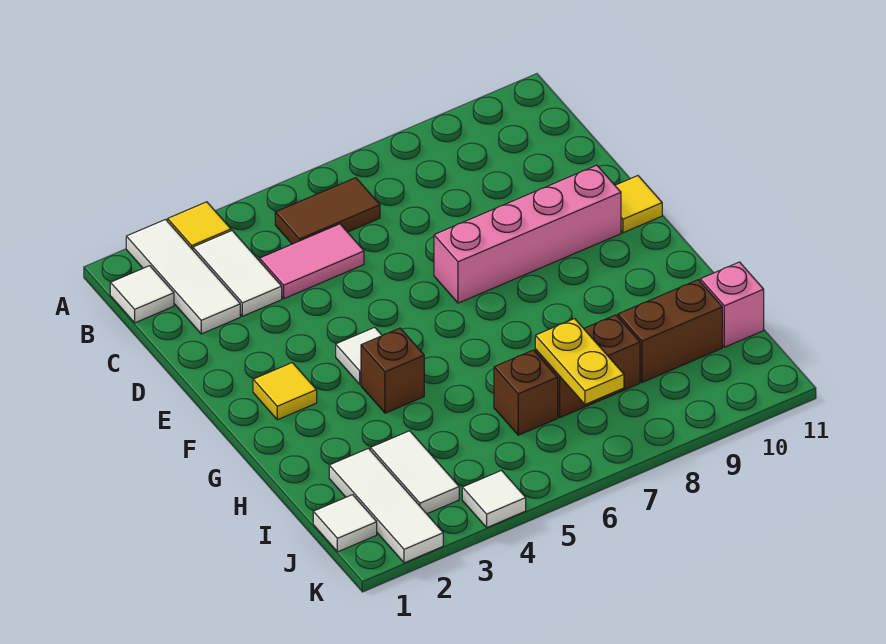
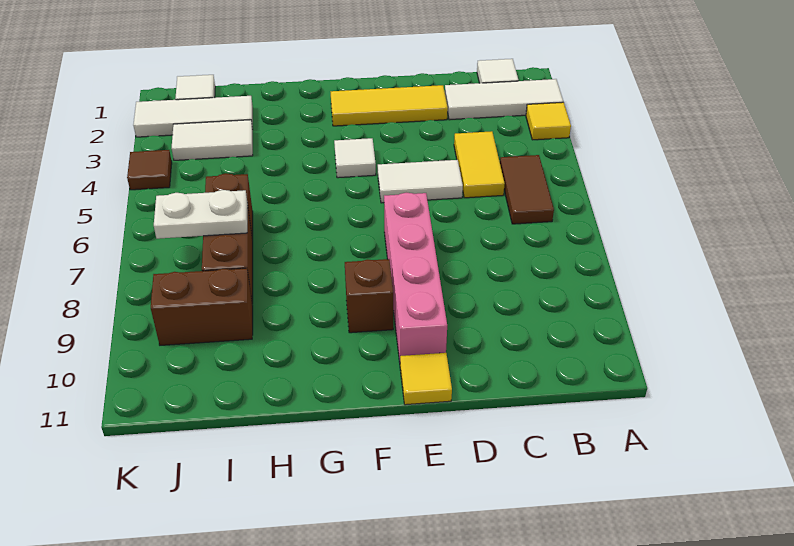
white tile B3:C3 level 1 -> white tile D5:E5 level 1
pink tile C4:C5 level 1 -> yellow tile C4:C5 level 1
yellow tile F2 level 1 -> yellow tile D2:F2 level 1
brown brick G4 level 1 -> brown brick F9 level 1
yellow plate I7:J7 level 2 -> white plate I7:J7 level 2
brown brick I9:I10 level 1 -> brown brick I9:J9 level 1
pink brick I11 level 1 -> none
white tile K4 level 1 -> brown tile K4 level 1

